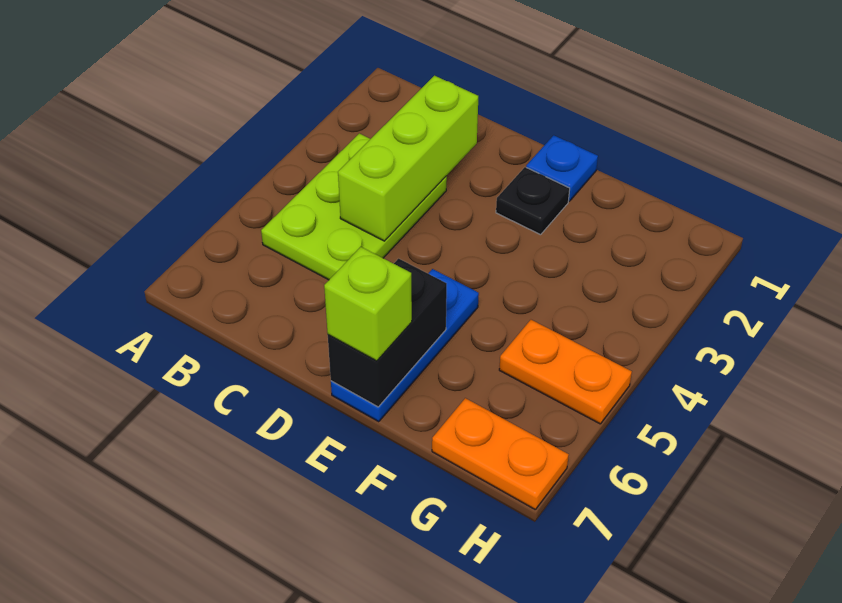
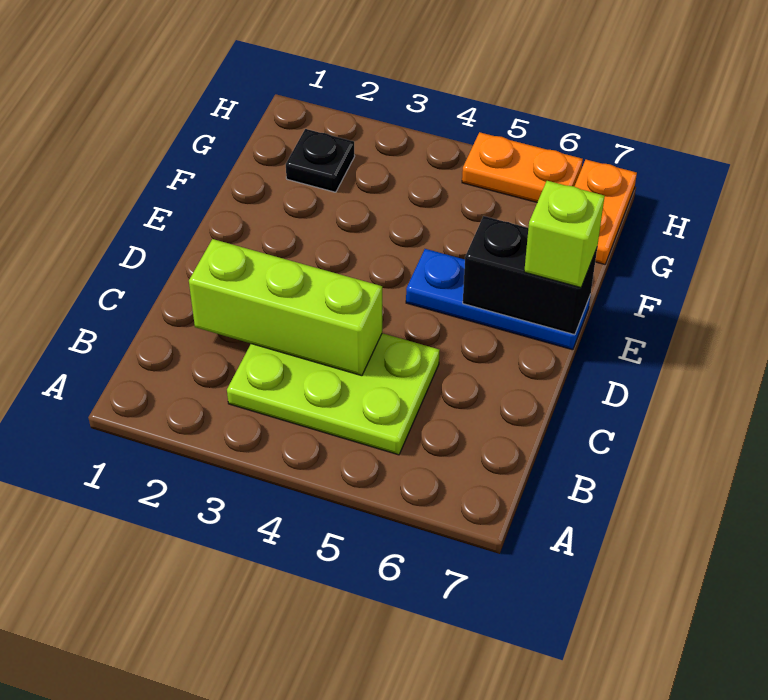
blue plate E1 level 1 -> none
black plate E2 level 1 -> black plate G2 level 1
orange plate G5:H5 level 1 -> orange plate H5:H6 level 1

